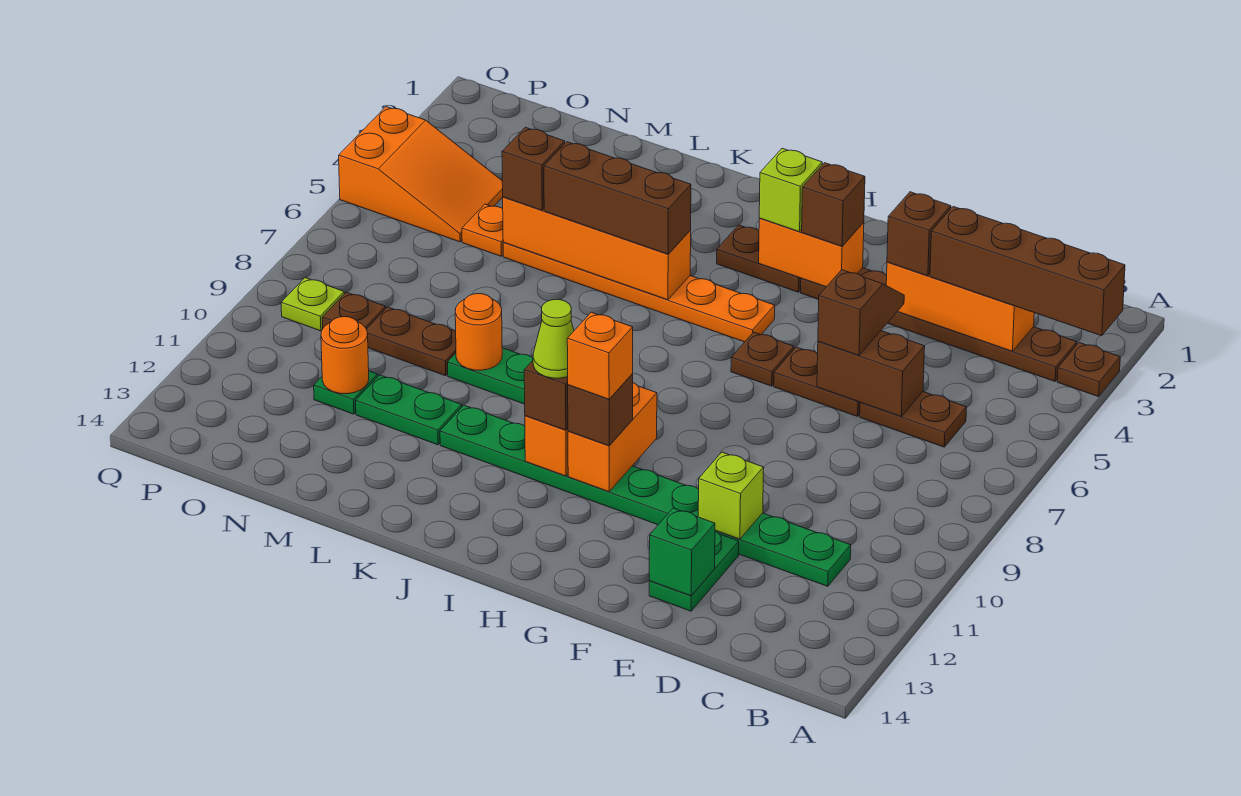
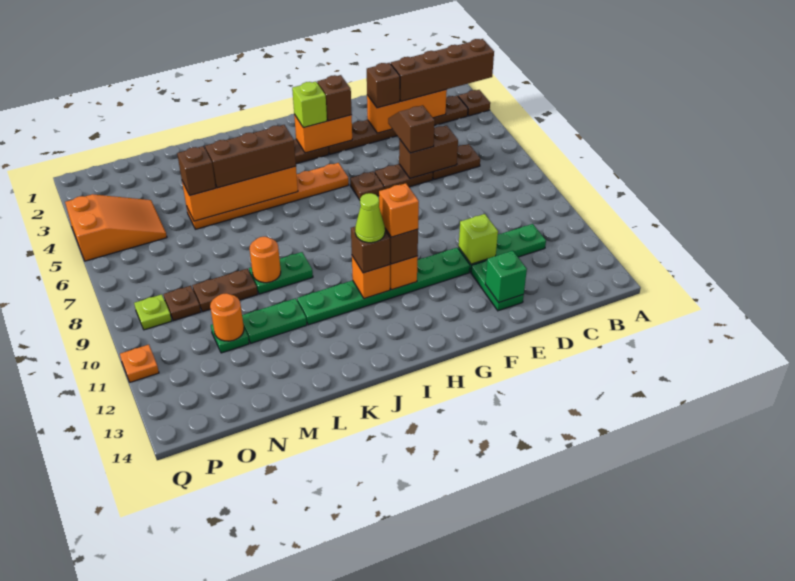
orange plate N5 level 1 -> orange plate Q11 level 1

